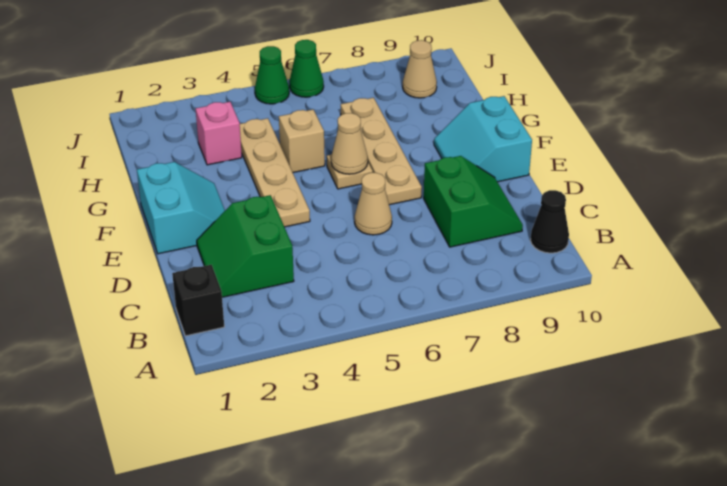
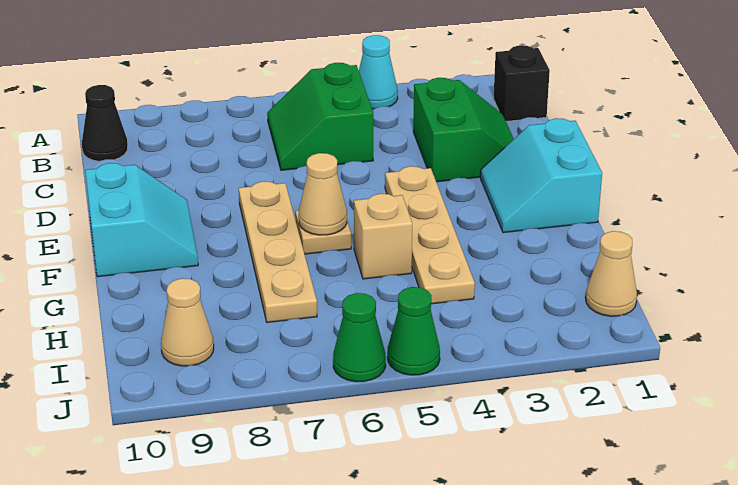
none -> cyan cone A4 level 1
green slope C8:D9 level 1 top 8 -> green slope B5:C6 level 1 top 5
tan cone D6 level 1 -> tan cone I1 level 1
pink brick H3 level 1 -> none

